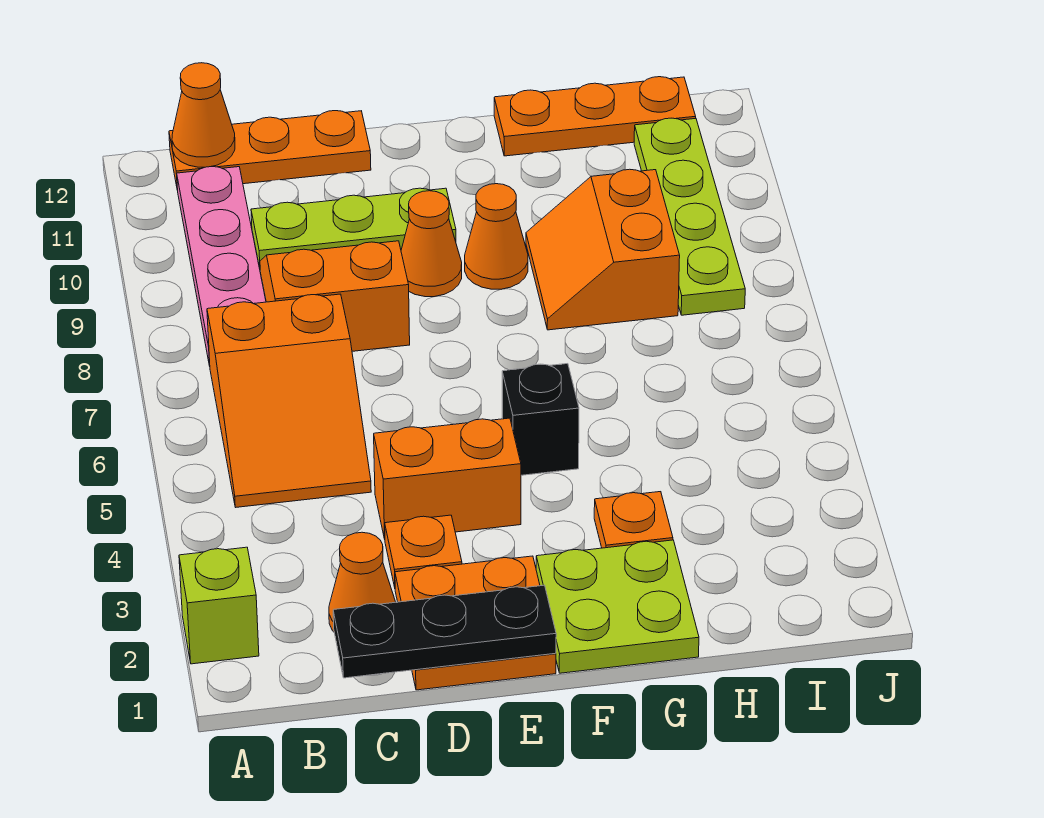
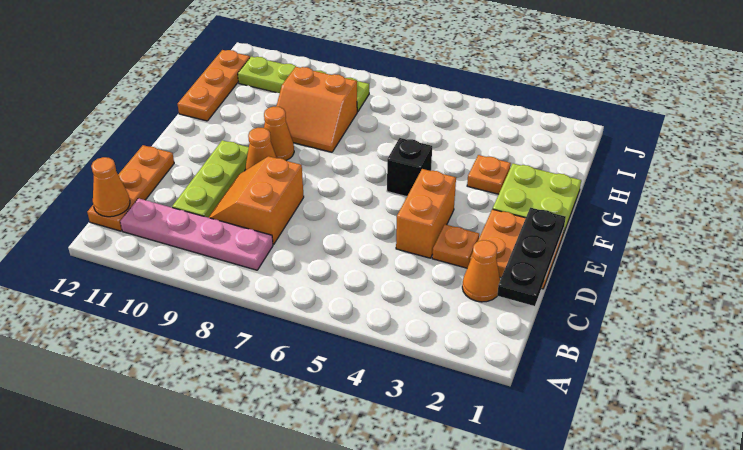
lime brick A2 level 1 -> none
orange slope B5:C7 level 1 top 7 -> none

